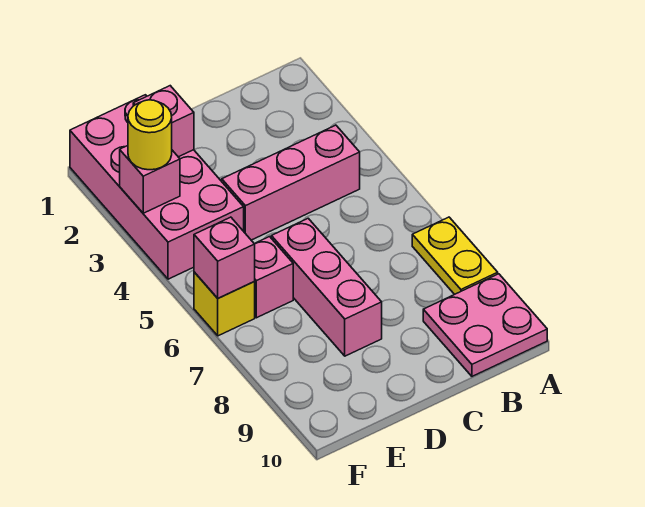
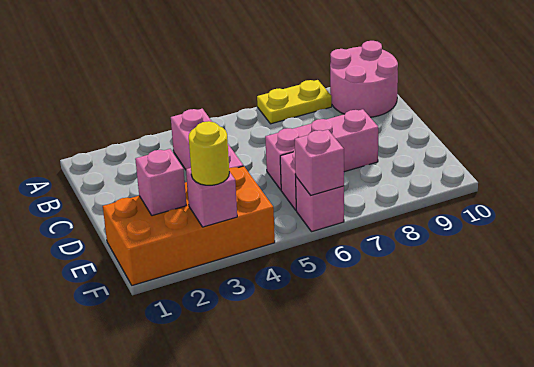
pink plate A9:B10 level 1 -> pink round brick A9:B10 level 1
pink brick E1:F4 level 1 -> orange brick E1:F4 level 1
yellow brick F6 level 1 -> pink brick F6 level 1

